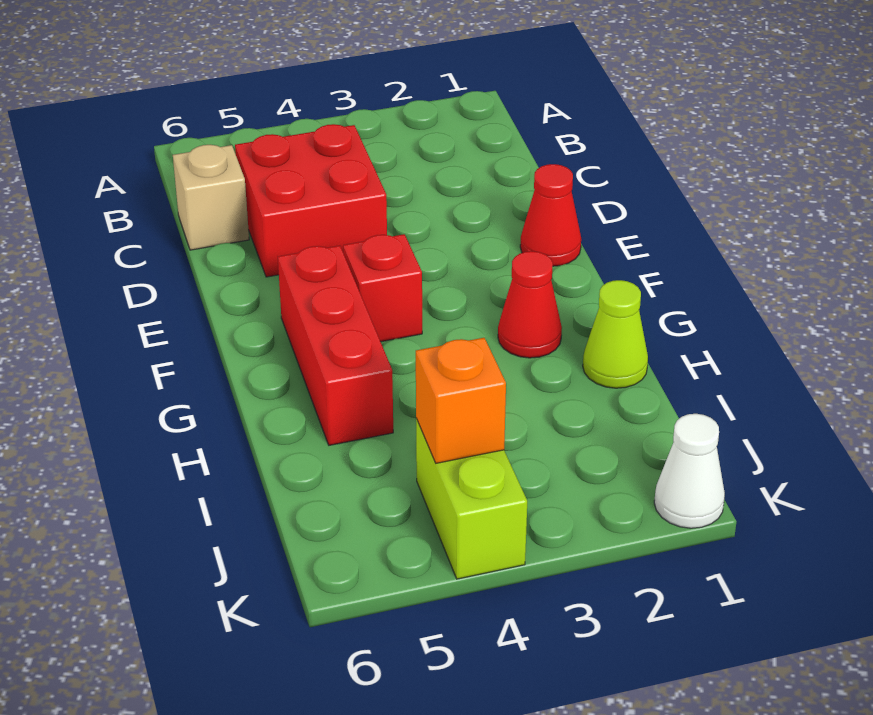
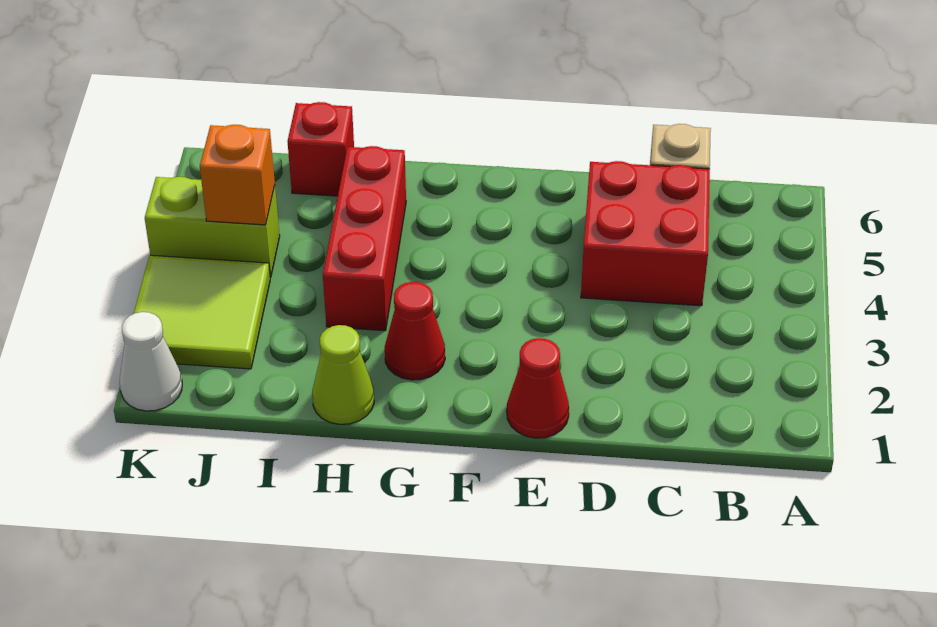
red brick F4 level 1 -> red brick I6 level 1
red brick F5:H5 level 1 -> red brick H3:H5 level 1
none -> lime tile J2:K3 level 1

